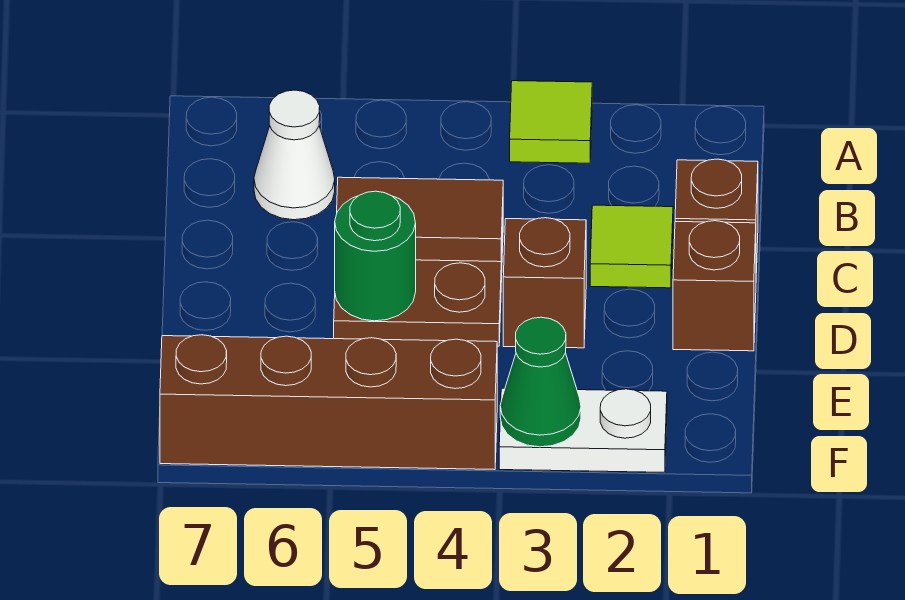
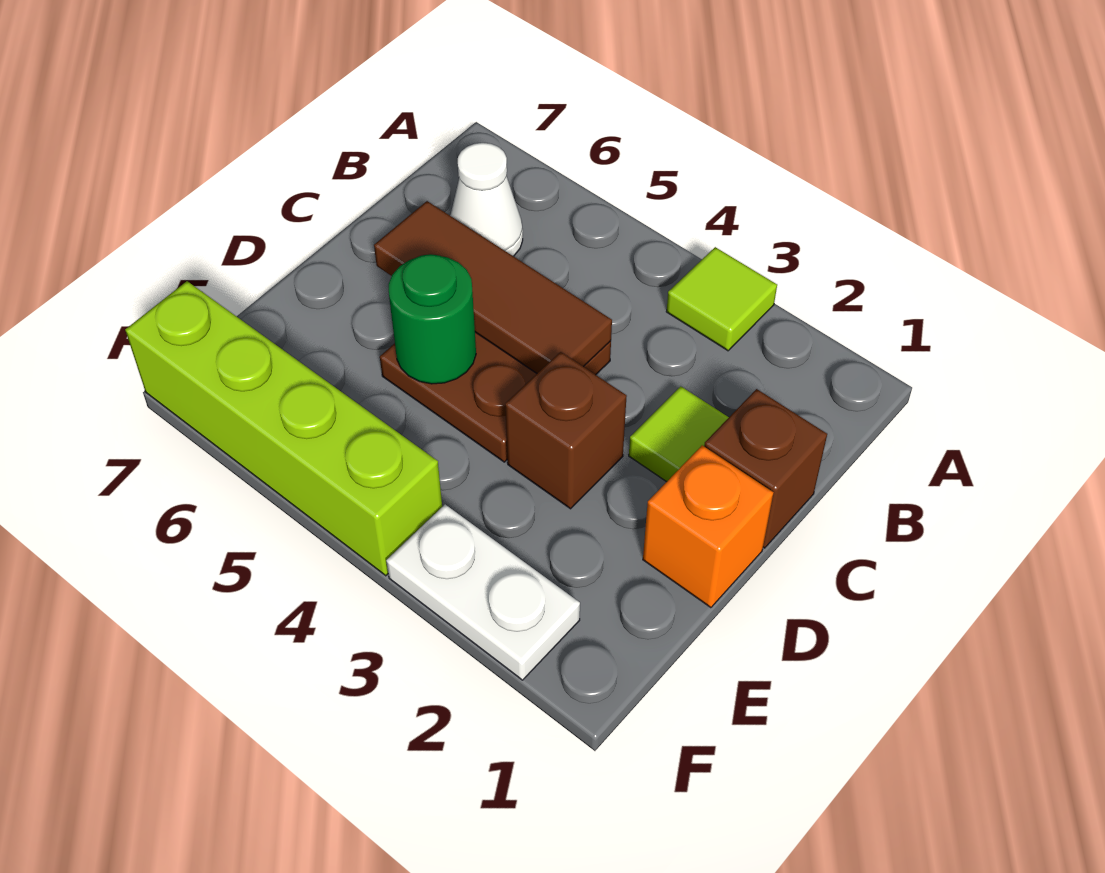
brown tile C4:C5 level 2 -> brown tile C4:C6 level 2
brown brick D1 level 1 -> orange brick D1 level 1
green cone F3 level 2 -> none
brown brick F4:F7 level 1 -> lime brick F4:F7 level 1

